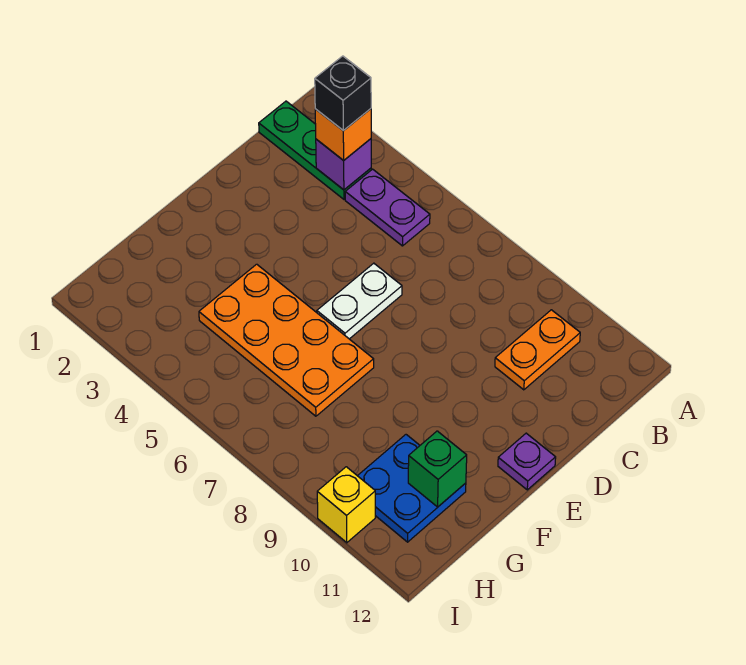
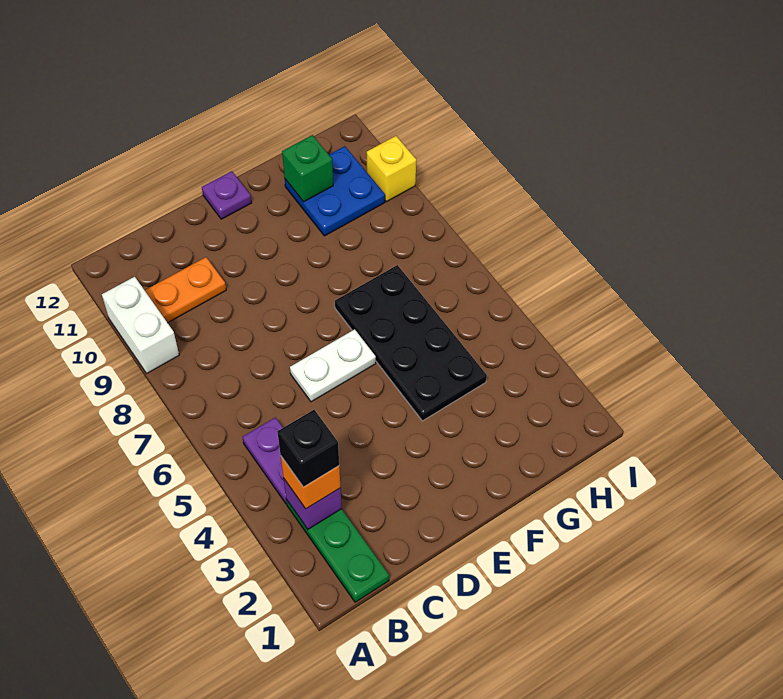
none -> white brick A9:A10 level 1
orange plate F4:G7 level 1 -> black plate F4:G7 level 1

